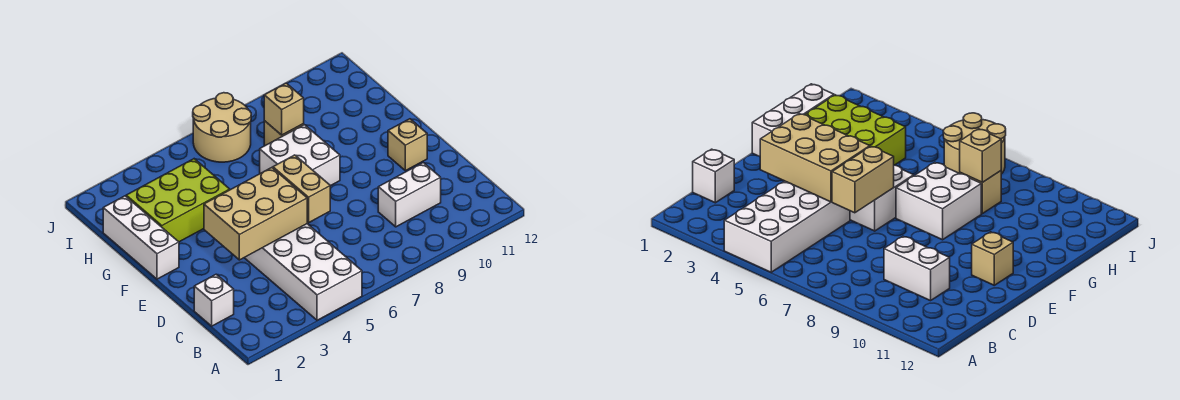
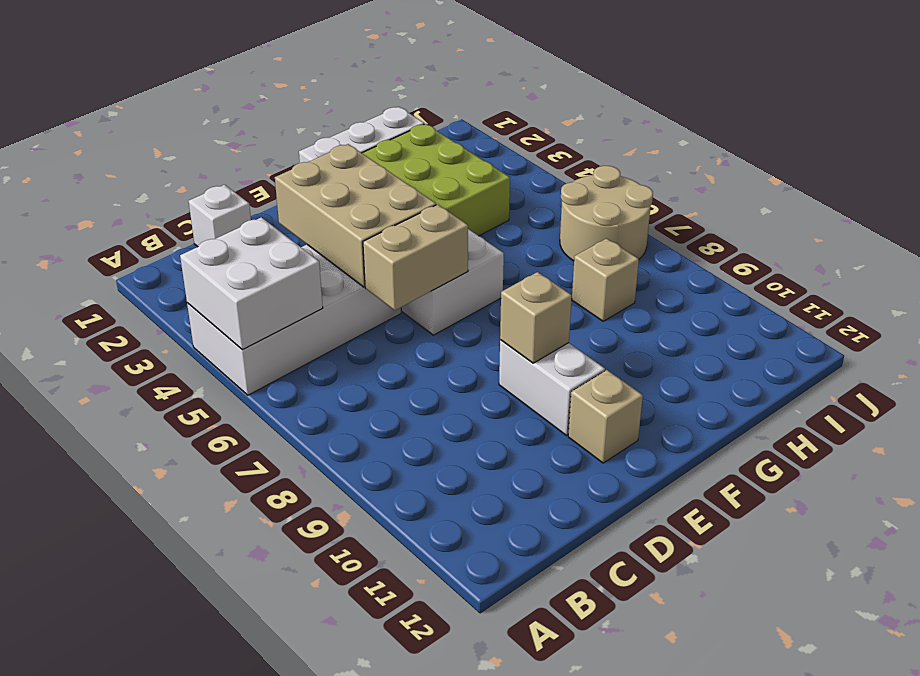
white brick C9:C10 level 1 -> white brick E9:E10 level 1
white brick F7:G8 level 1 -> white brick A4:B5 level 2
tan brick H8 level 2 -> tan brick E9 level 2

